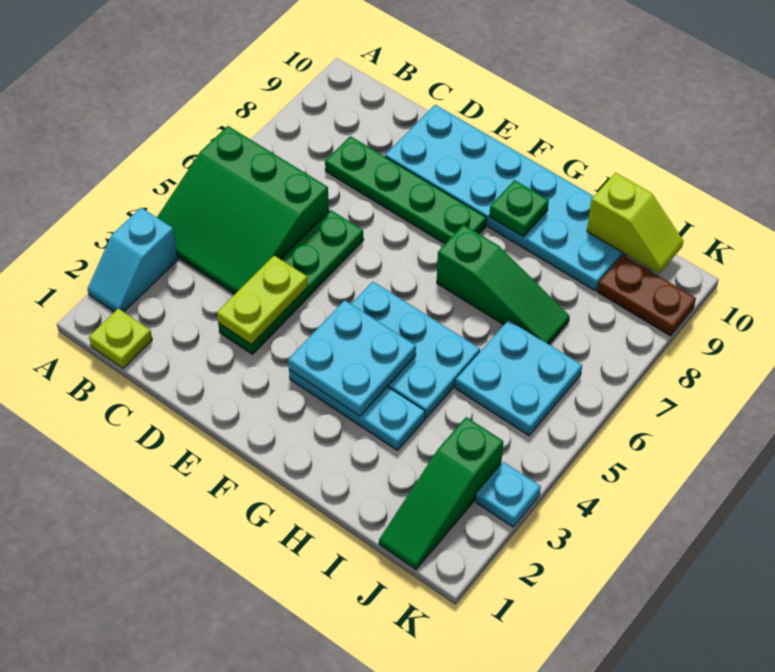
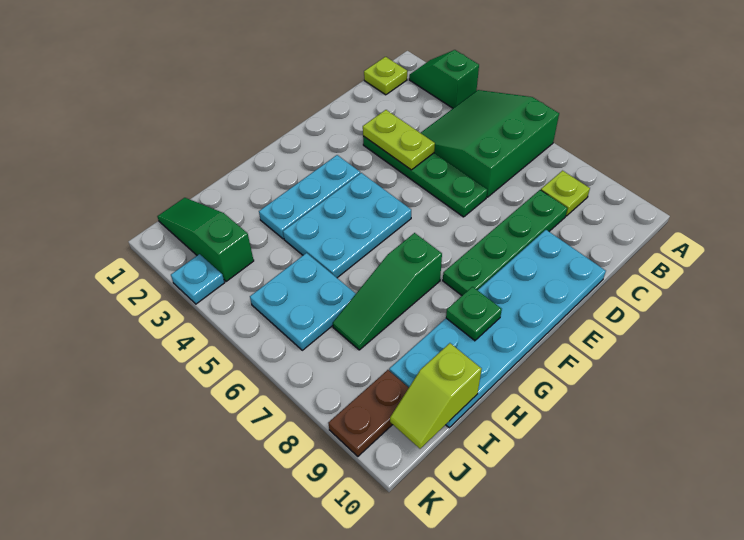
cyan slope A2:A3 level 1 top 3 -> green slope A2:A3 level 1 top 3
none -> lime plate B8 level 1
cyan plate F3:G4 level 2 -> none

